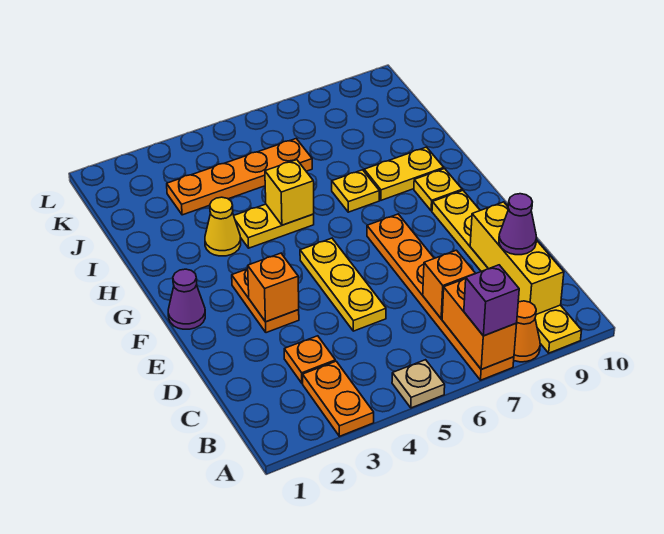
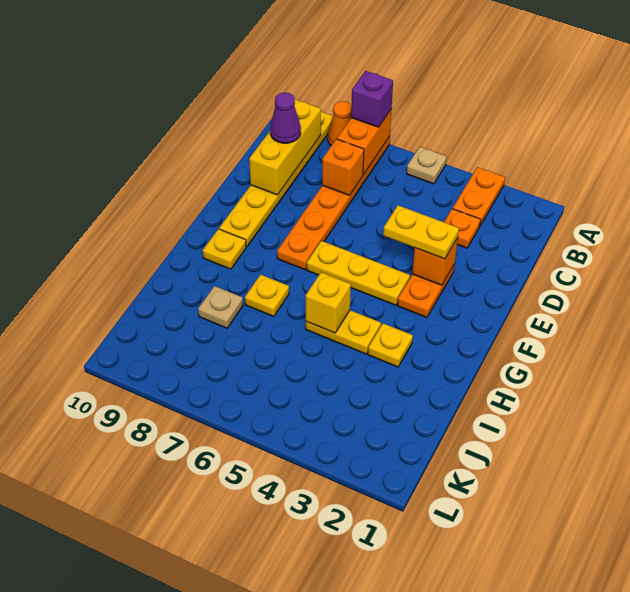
yellow plate D5:F5 level 1 -> yellow plate F4:F6 level 1
purple cone F1 level 1 -> none
yellow cone H3 level 1 -> yellow plate H3 level 1
yellow plate H8:H9 level 1 -> yellow plate E3:E4 level 3
none -> tan plate I8 level 1
orange plate J3:J6 level 1 -> none

